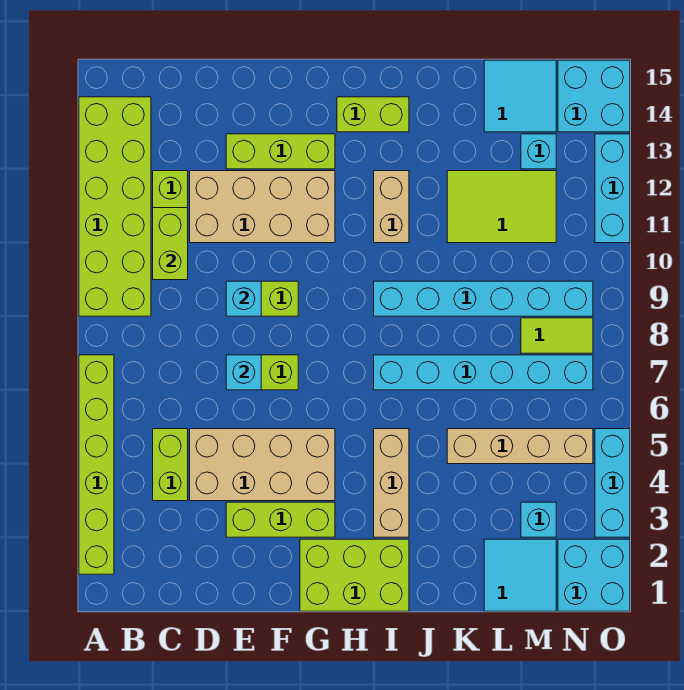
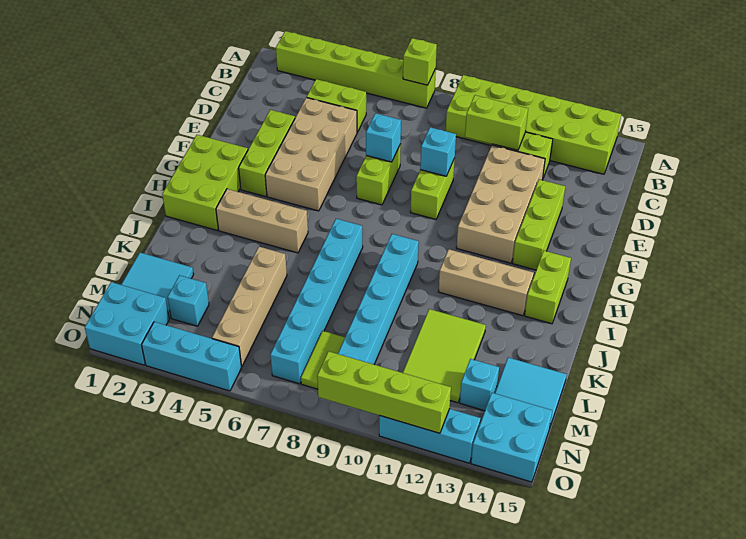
none -> lime brick A7 level 2
tan brick I11:I12 level 1 -> tan brick I11:I13 level 1
none -> lime brick O9:O12 level 2

